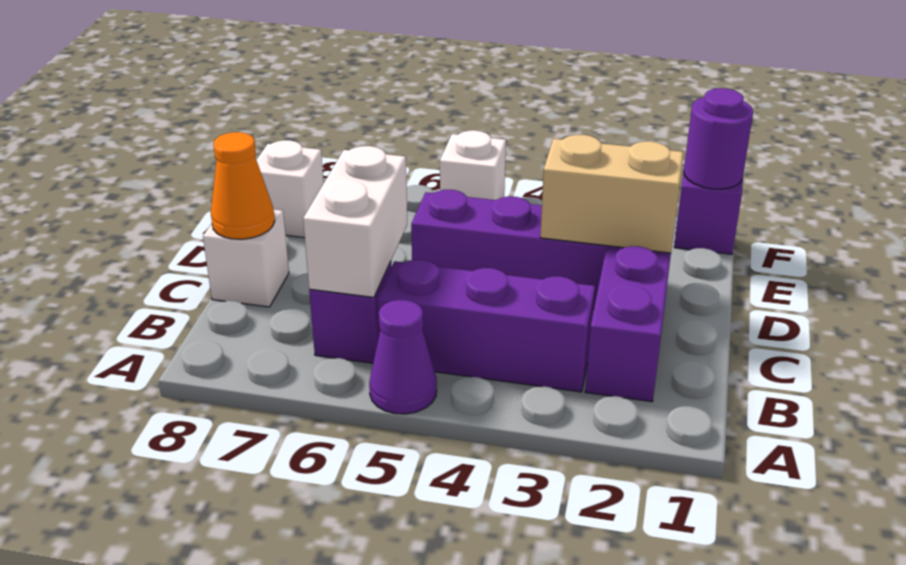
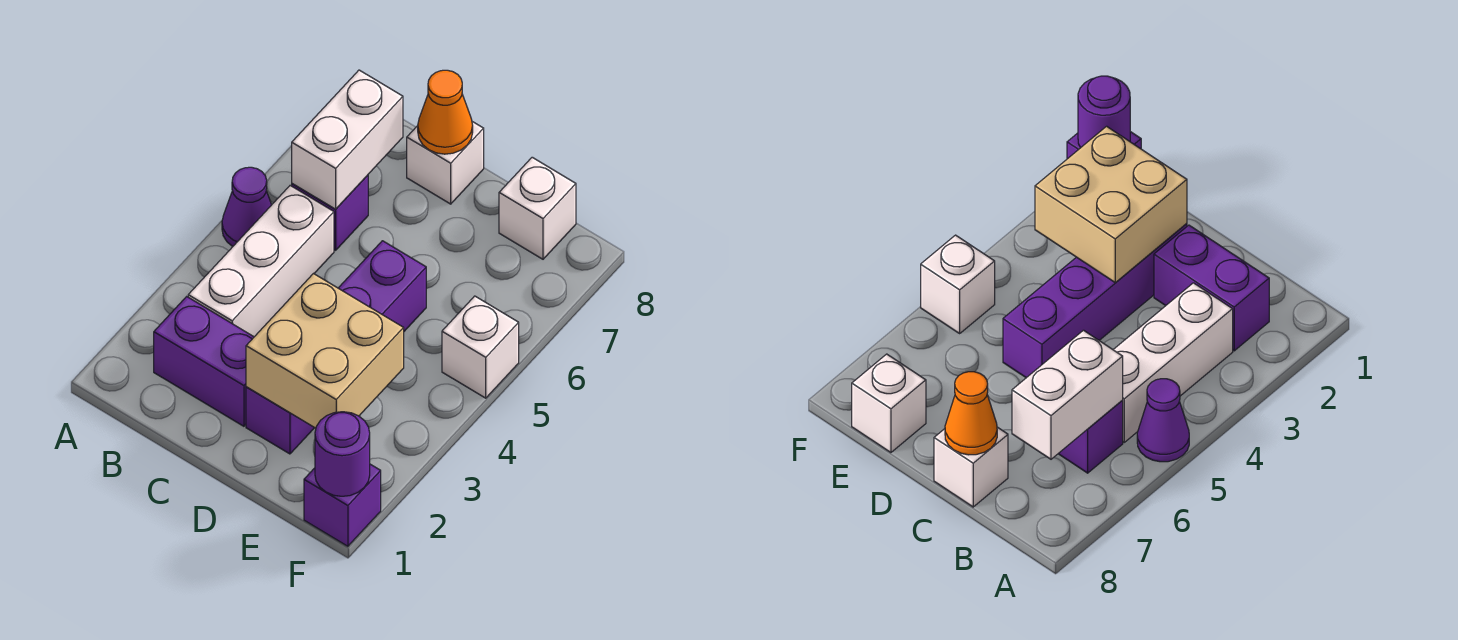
purple brick B3:B5 level 1 -> white brick B3:B5 level 1
white brick B6:C6 level 2 -> white brick B6:B7 level 2
tan brick D2:D3 level 2 -> tan brick D2:E3 level 2

